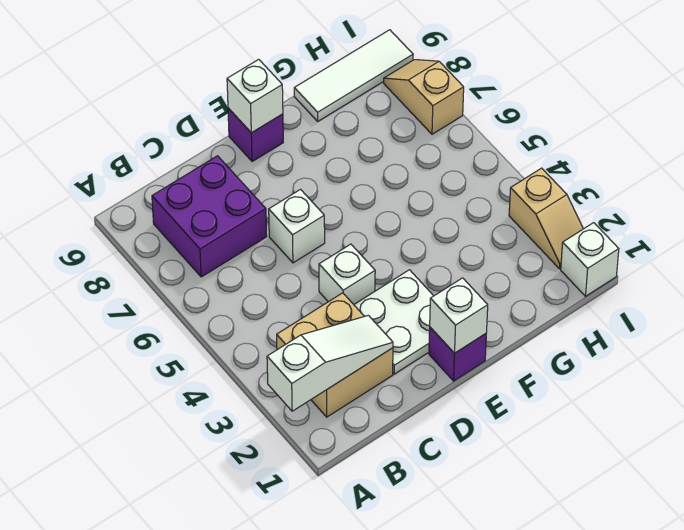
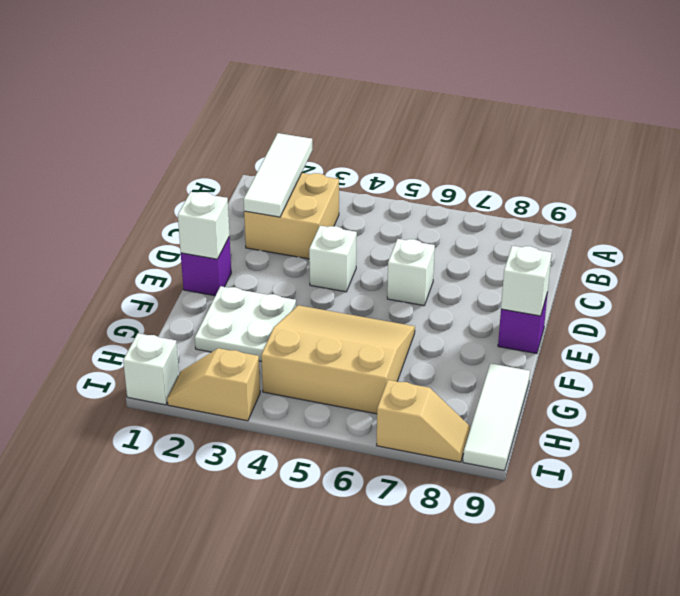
white slope A2:C2 level 2 top A -> white tile A2:C2 level 2
purple brick B7:C8 level 1 -> none
white plate D2:E3 level 1 -> white plate F2:G3 level 1
none -> tan slope F4:H6 level 1 top H

